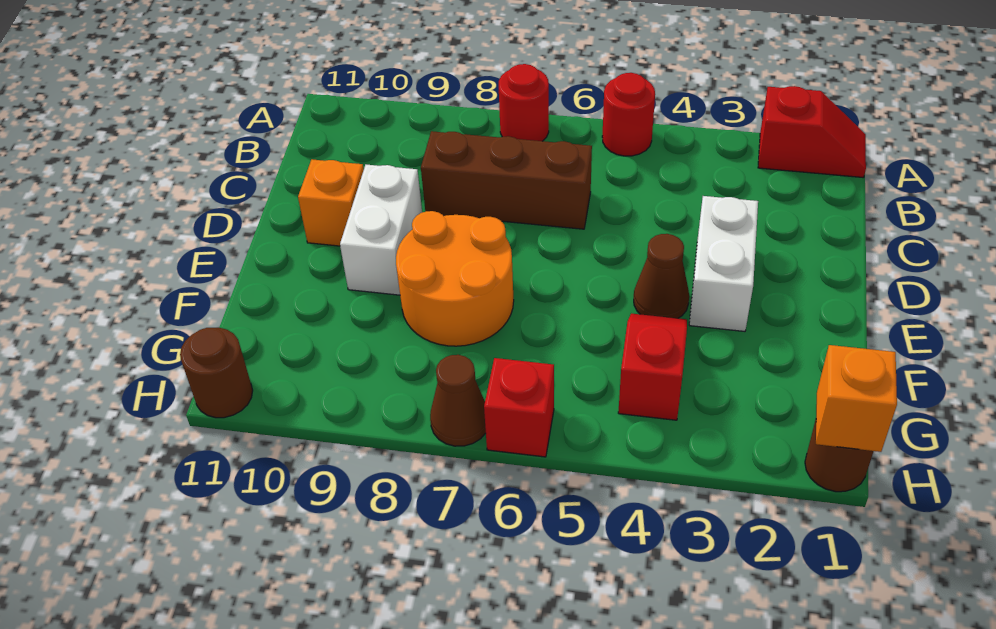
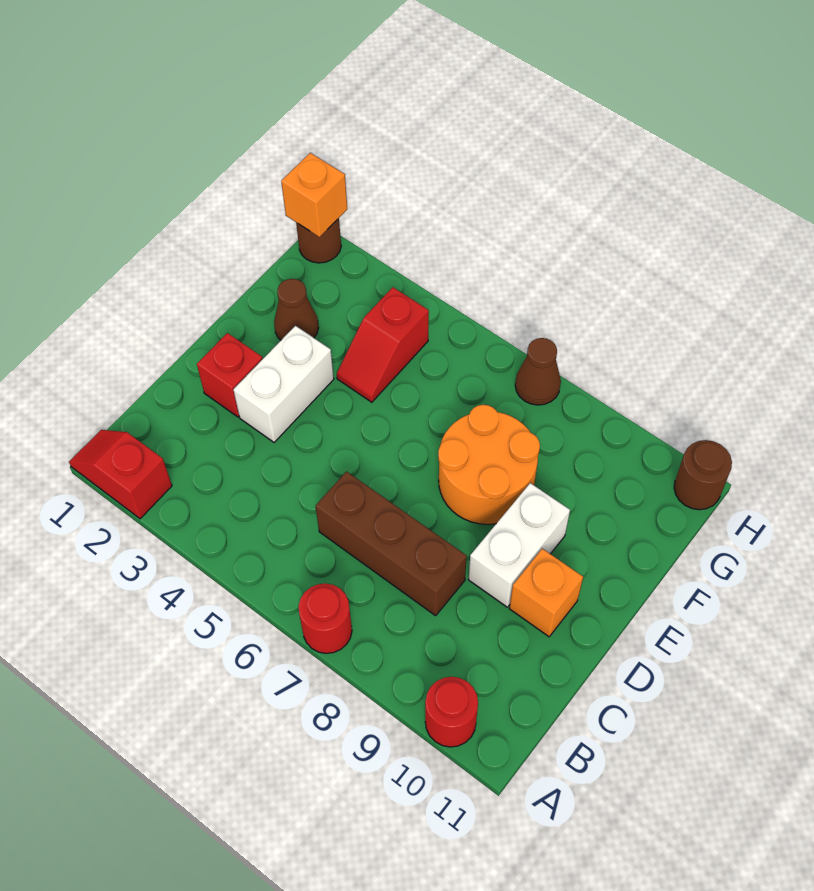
red round brick A5 level 1 -> red round brick A10 level 1
brown cone E4 level 1 -> brown cone F2 level 1
red brick H6 level 1 -> red brick D2 level 1

